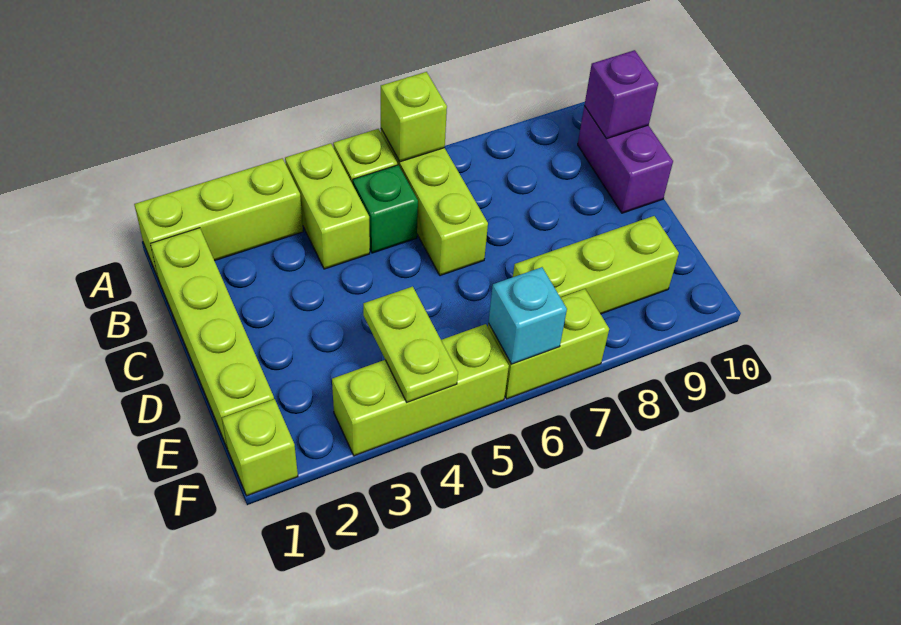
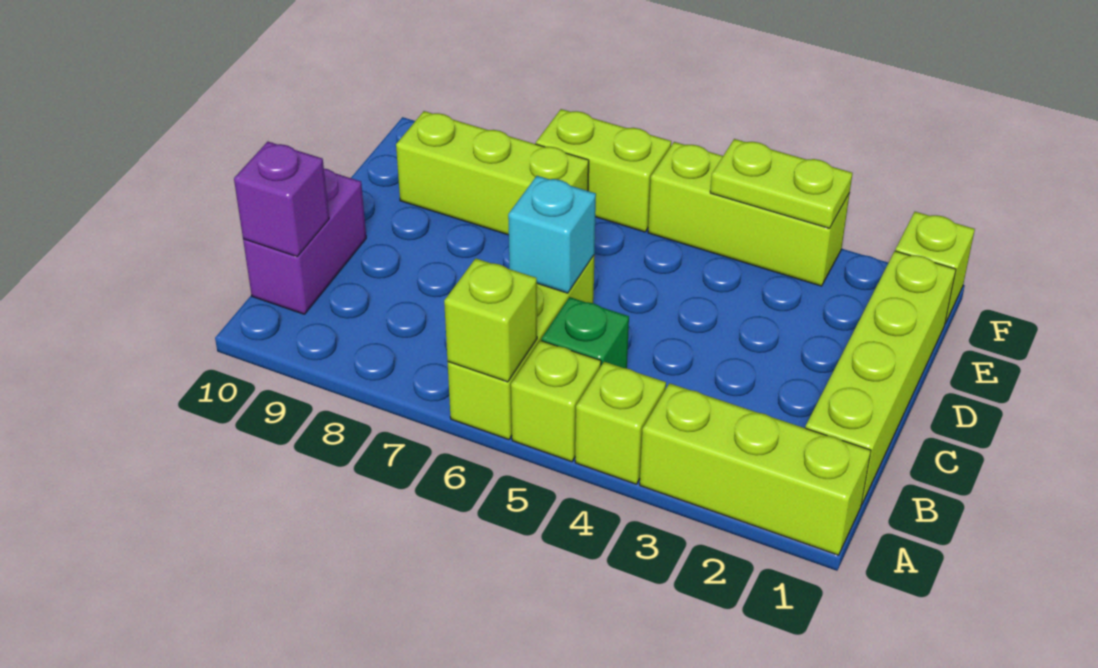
lime brick A4:B4 level 1 -> lime brick A4 level 1
lime plate E4:F4 level 2 -> lime plate F3:F4 level 2
cyan brick F6 level 2 -> cyan brick C6 level 2

